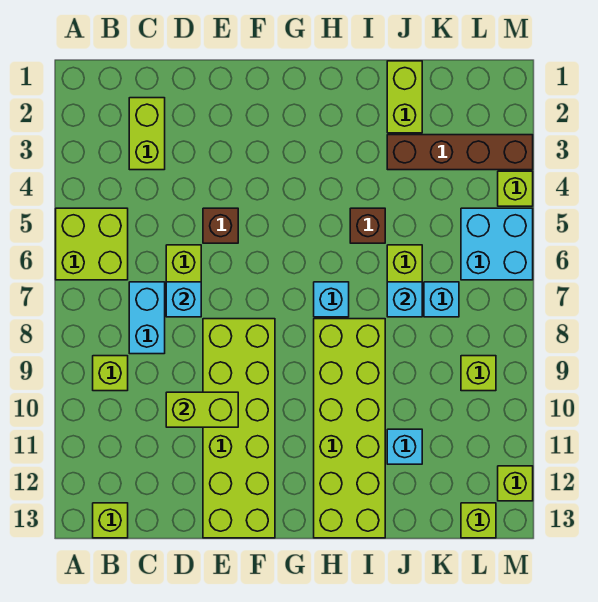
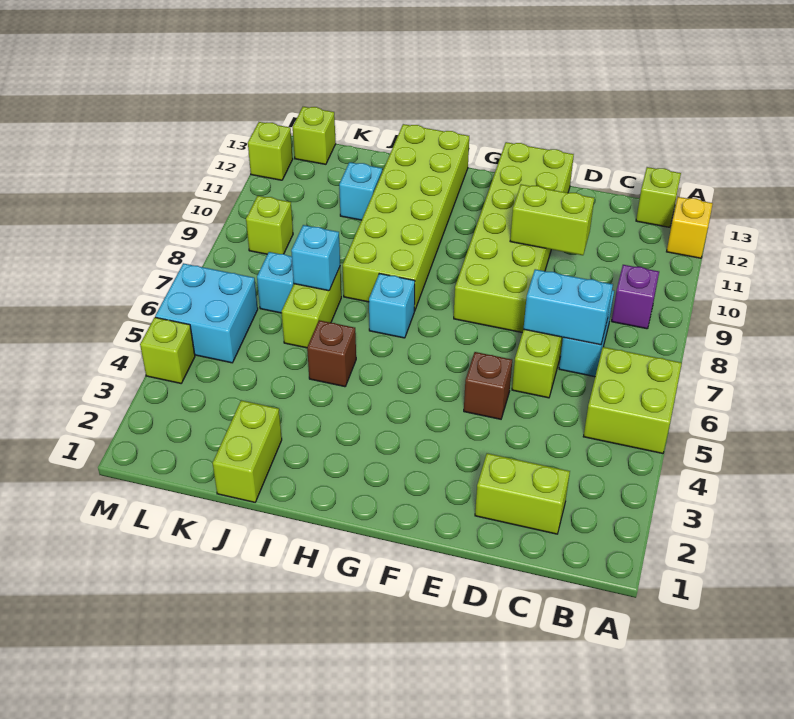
none -> yellow brick A12 level 1
lime brick B9 level 1 -> purple brick B9 level 1
lime brick C2:C3 level 1 -> lime brick C2:D2 level 1
cyan brick D7 level 2 -> cyan brick C7:D7 level 2
brown brick J3:M3 level 1 -> none

